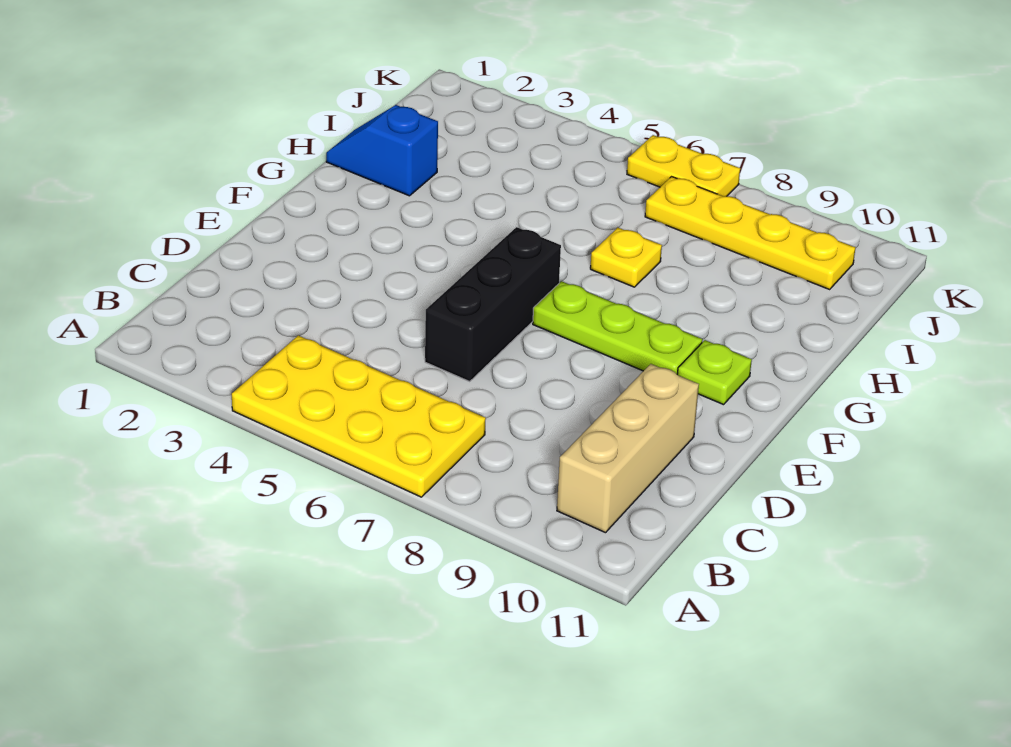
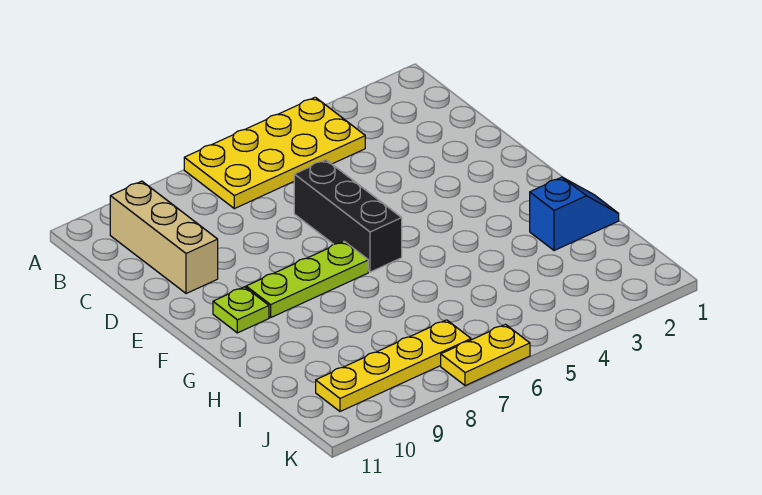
yellow plate H7 level 1 -> none

